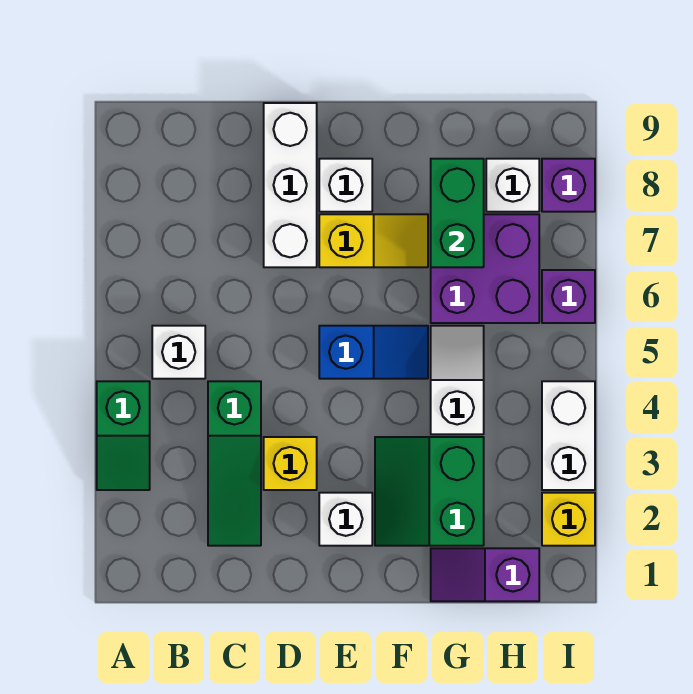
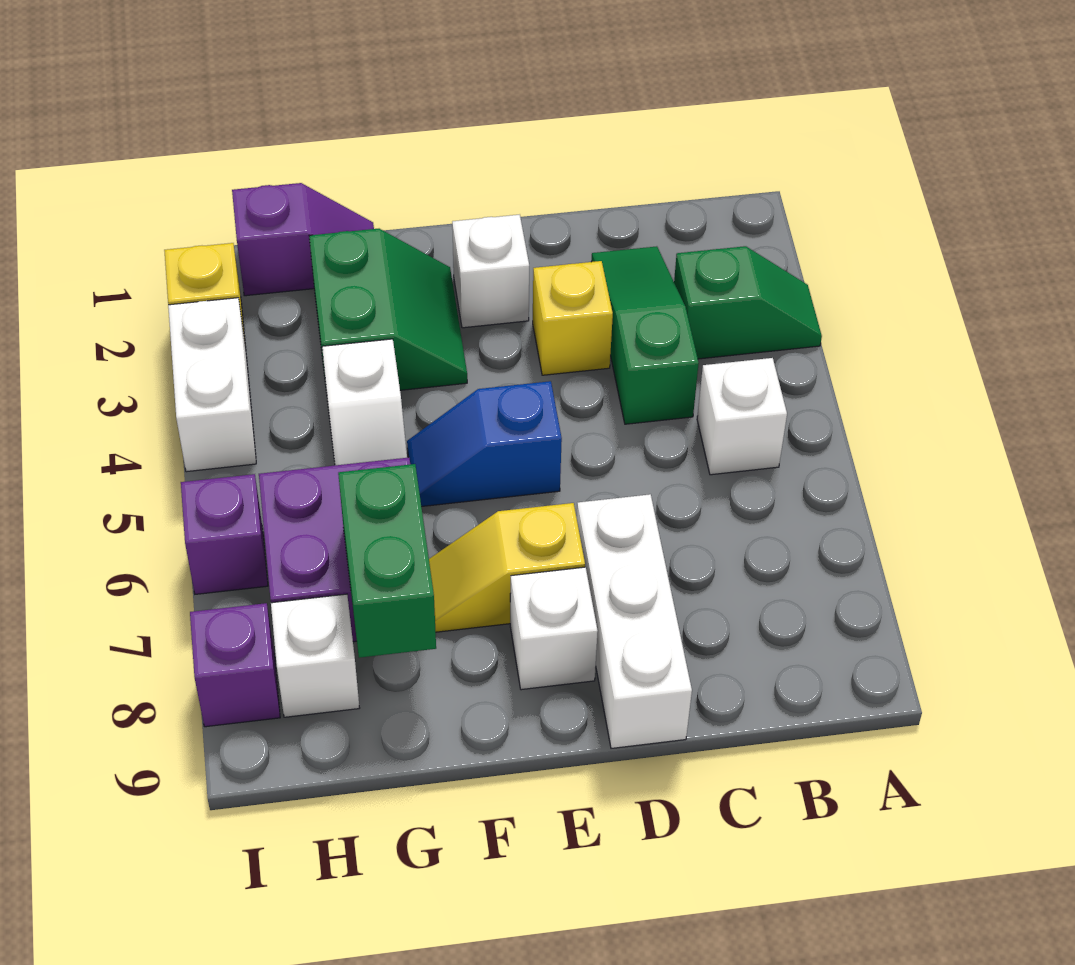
green slope A3:A4 level 1 top 4 -> green slope A3:B3 level 1 top B

